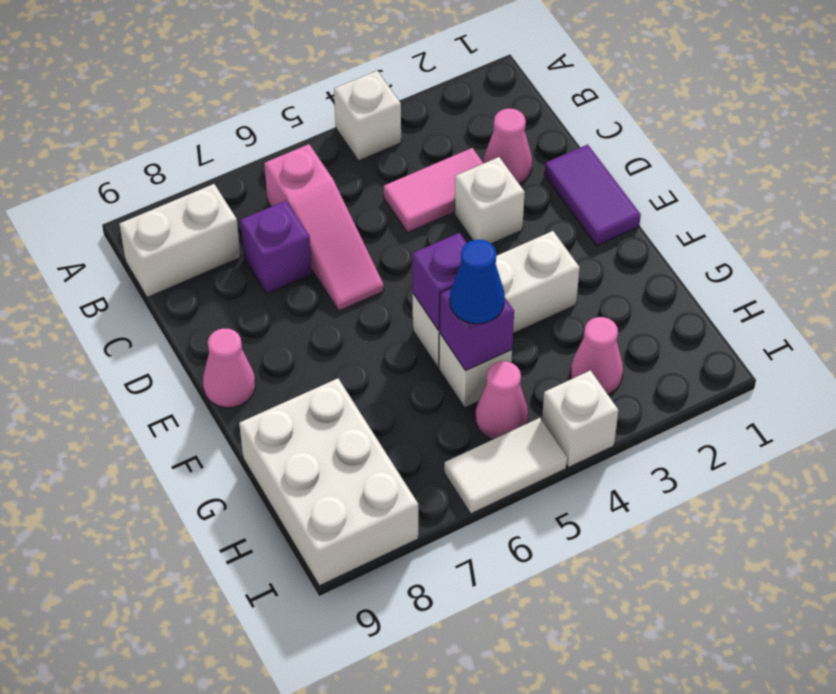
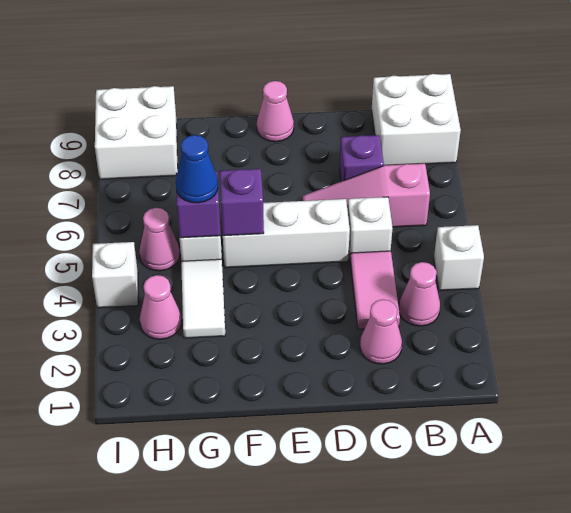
none -> pink cone B3 level 1
white brick B8:B9 level 1 -> white brick A8:B9 level 1
purple tile D1:E1 level 1 -> none
white brick D3 level 1 -> white brick C5 level 1
white brick F3:F5 level 1 -> white brick D5:F5 level 1
white brick G8:I9 level 1 -> white brick H8:I9 level 1
white tile I5:I6 level 1 -> white tile G3:G4 level 1

